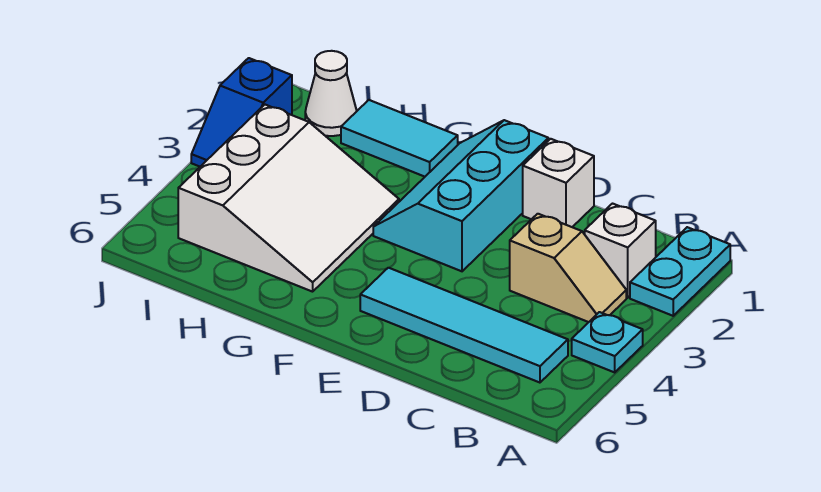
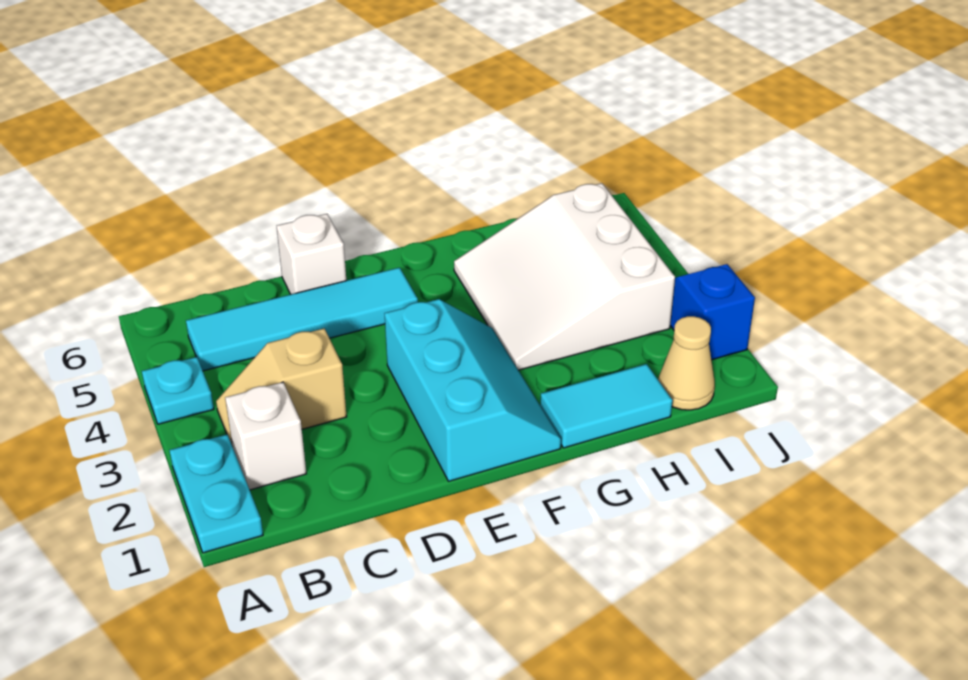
white brick D1 level 1 -> white brick D6 level 1
white cone I1 level 1 -> tan cone I1 level 1

